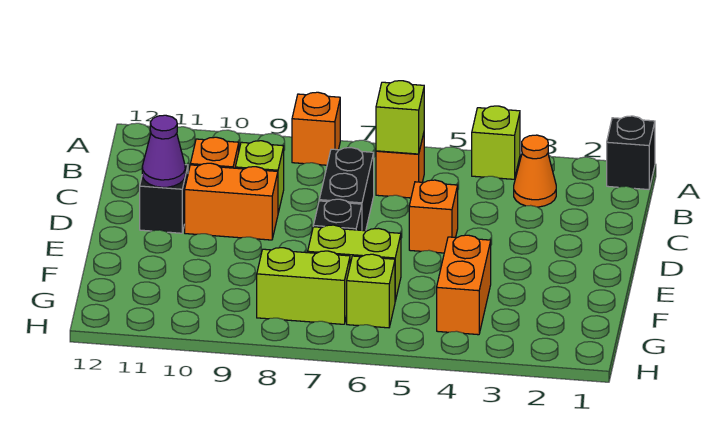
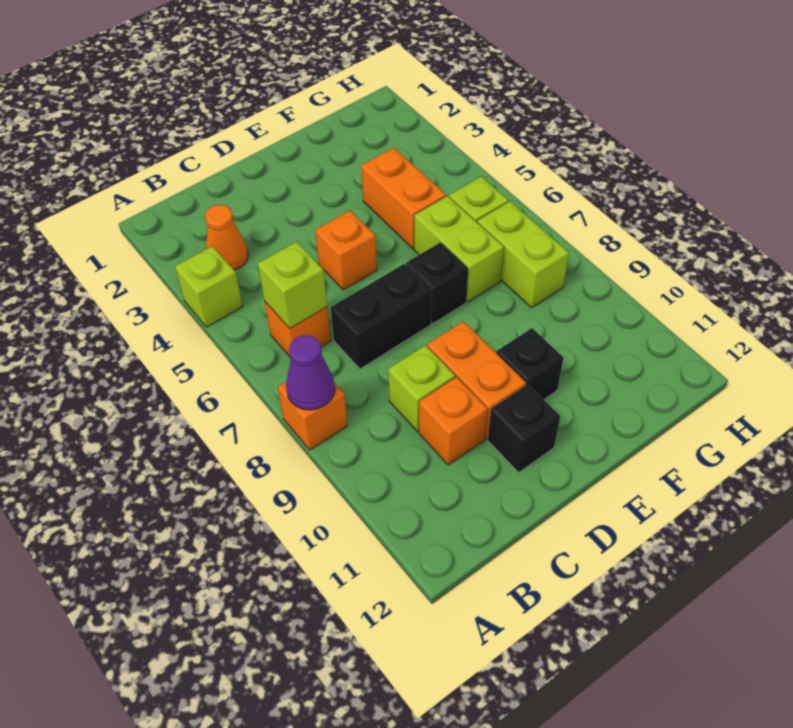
black brick A1 level 1 -> black brick E10 level 1
purple cone D11 level 2 -> purple cone A8 level 2
orange brick F4:G4 level 1 -> orange brick F4:F5 level 1

